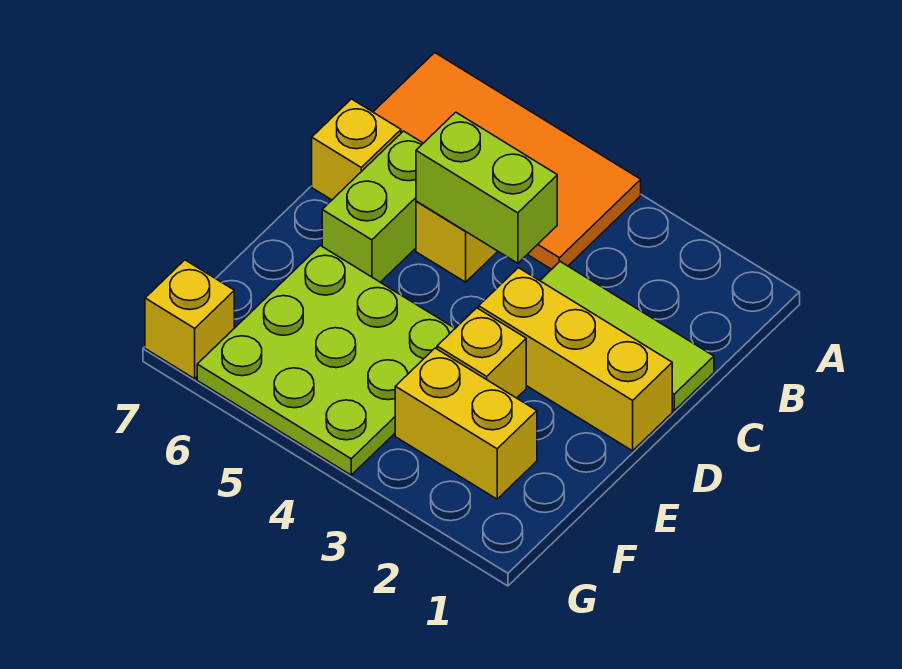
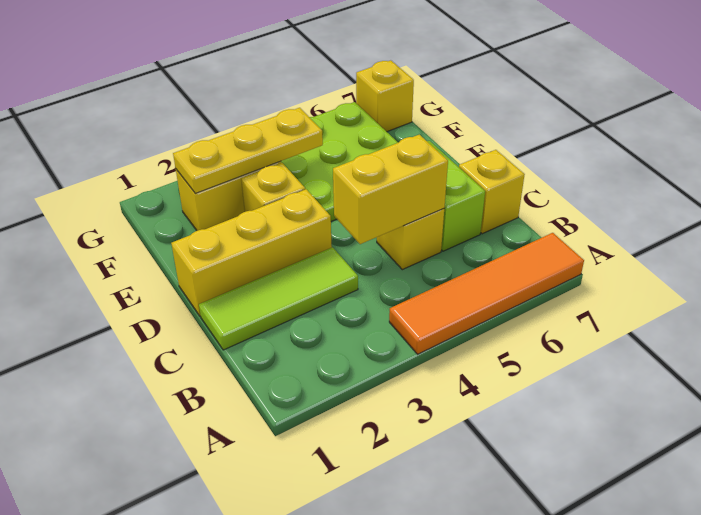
orange tile A4:B7 level 1 -> orange tile A4:A7 level 1
lime brick C4:C5 level 2 -> yellow brick C4:C5 level 2
none -> yellow plate F2:F4 level 2

